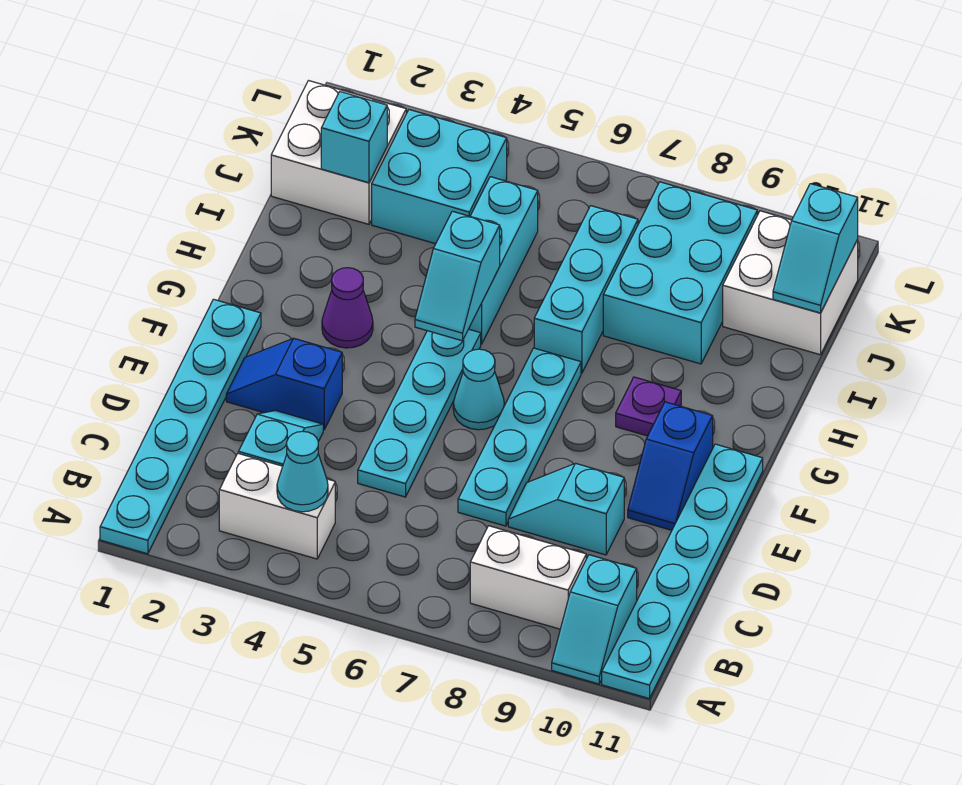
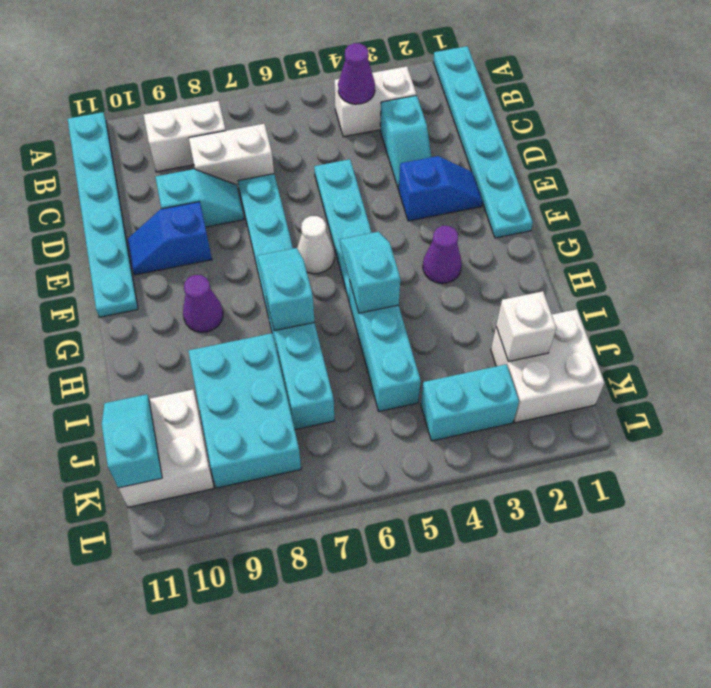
cyan slope A10:B10 level 1 top B -> cyan slope G7:H7 level 2 top H
cyan cone B4 level 2 -> purple cone B4 level 2
none -> white brick C7:C8 level 1
blue slope E10:F10 level 1 top F -> blue slope E9:E10 level 1 top 9
cyan cone F6 level 1 -> white cone F6 level 1
purple plate G9 level 1 -> purple cone G9 level 1
cyan brick J2 level 2 -> white brick J2 level 2
cyan brick J3:K4 level 1 -> cyan brick K3:K4 level 1

